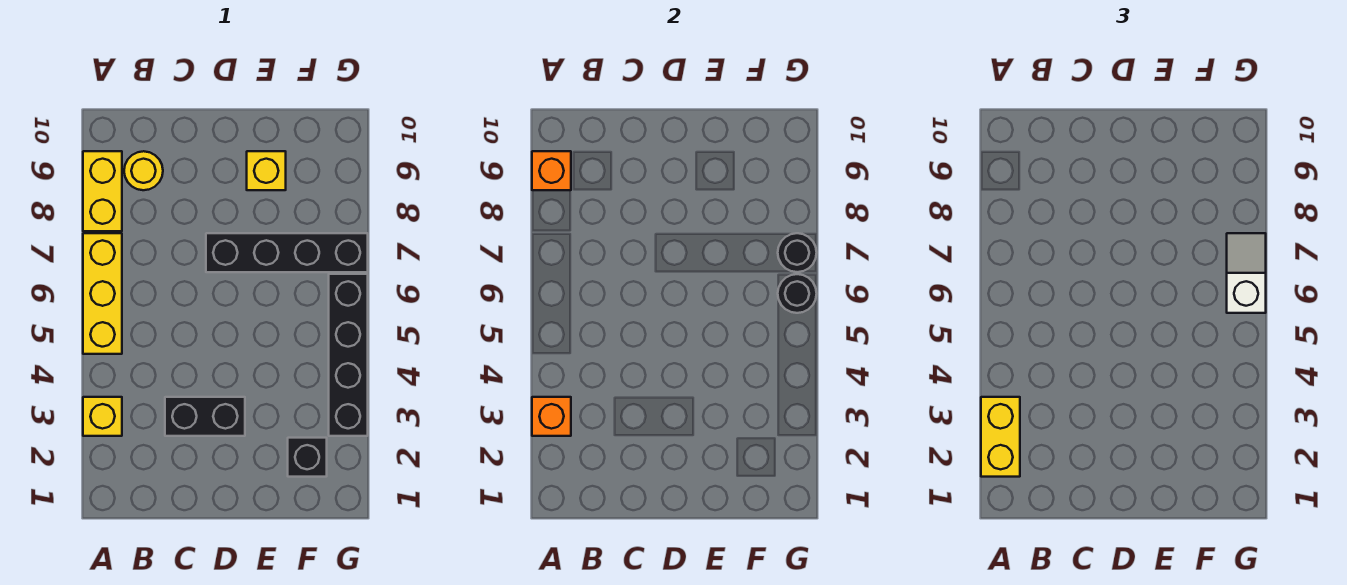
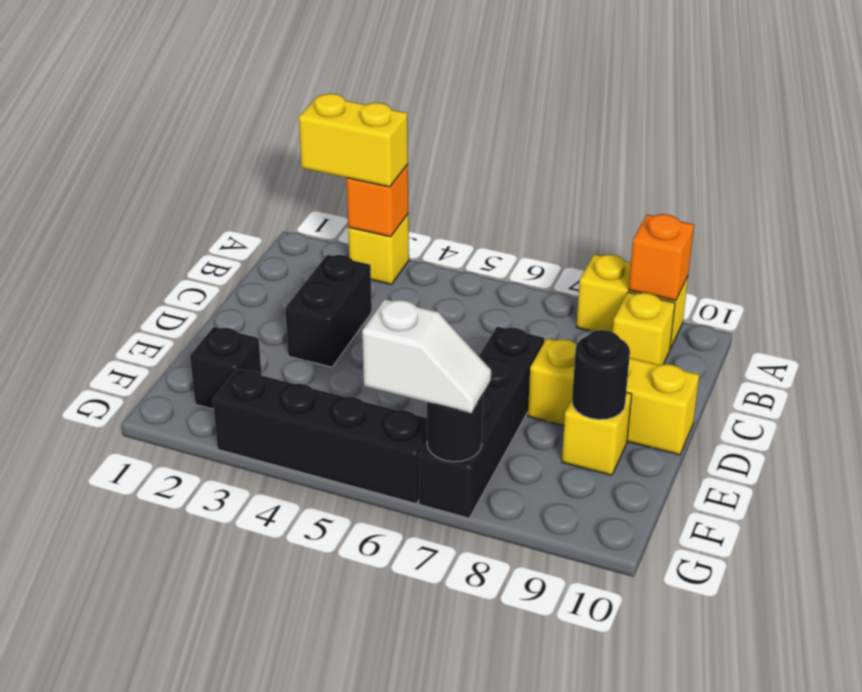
yellow brick A5:A7 level 1 -> yellow brick D8:D10 level 1
yellow round brick B9 level 1 -> yellow brick B9 level 1
black round brick G6 level 2 -> black round brick E9 level 2

